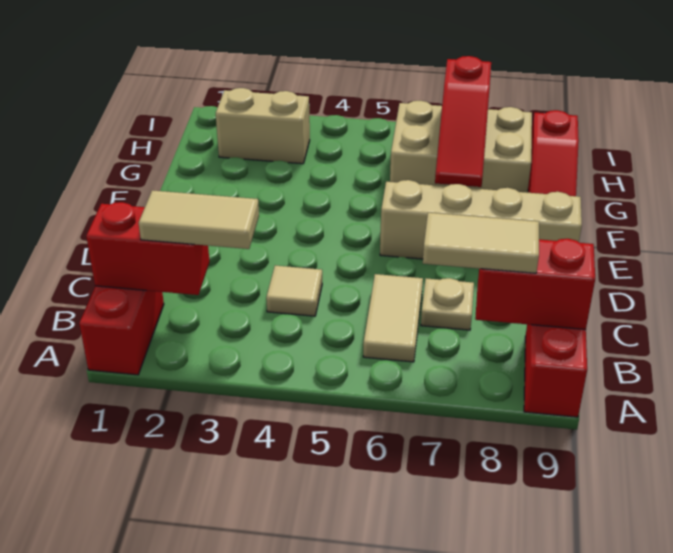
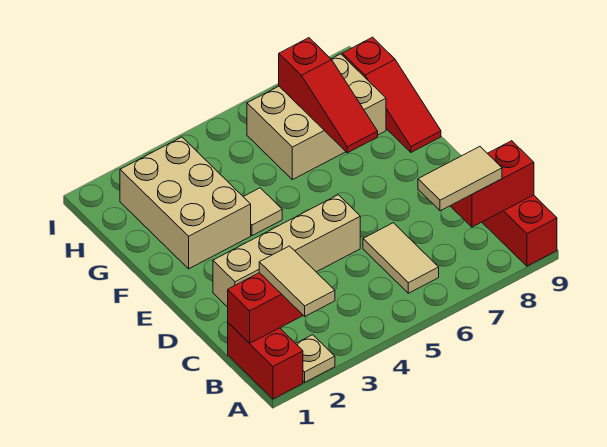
tan tile B2:B3 level 3 -> tan tile A2:B2 level 3
tan tile C4 level 1 -> tan tile F4 level 1
tan plate C7 level 1 -> tan plate A2 level 1
tan brick E6:E9 level 1 -> tan brick D2:D5 level 1
tan brick H2:H3 level 1 -> tan brick F2:H3 level 1

